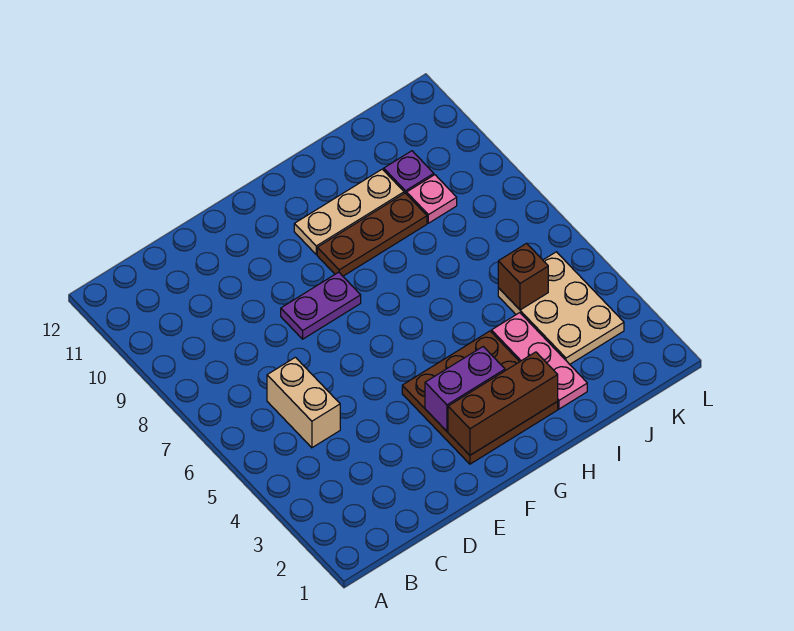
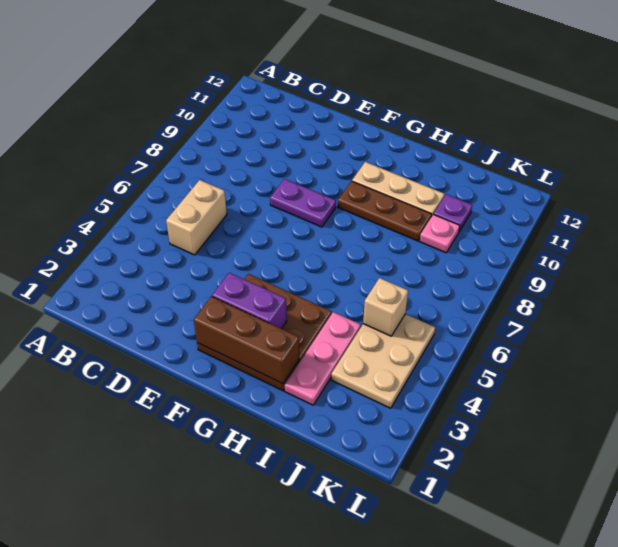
brown brick J5 level 2 -> tan brick J5 level 2

